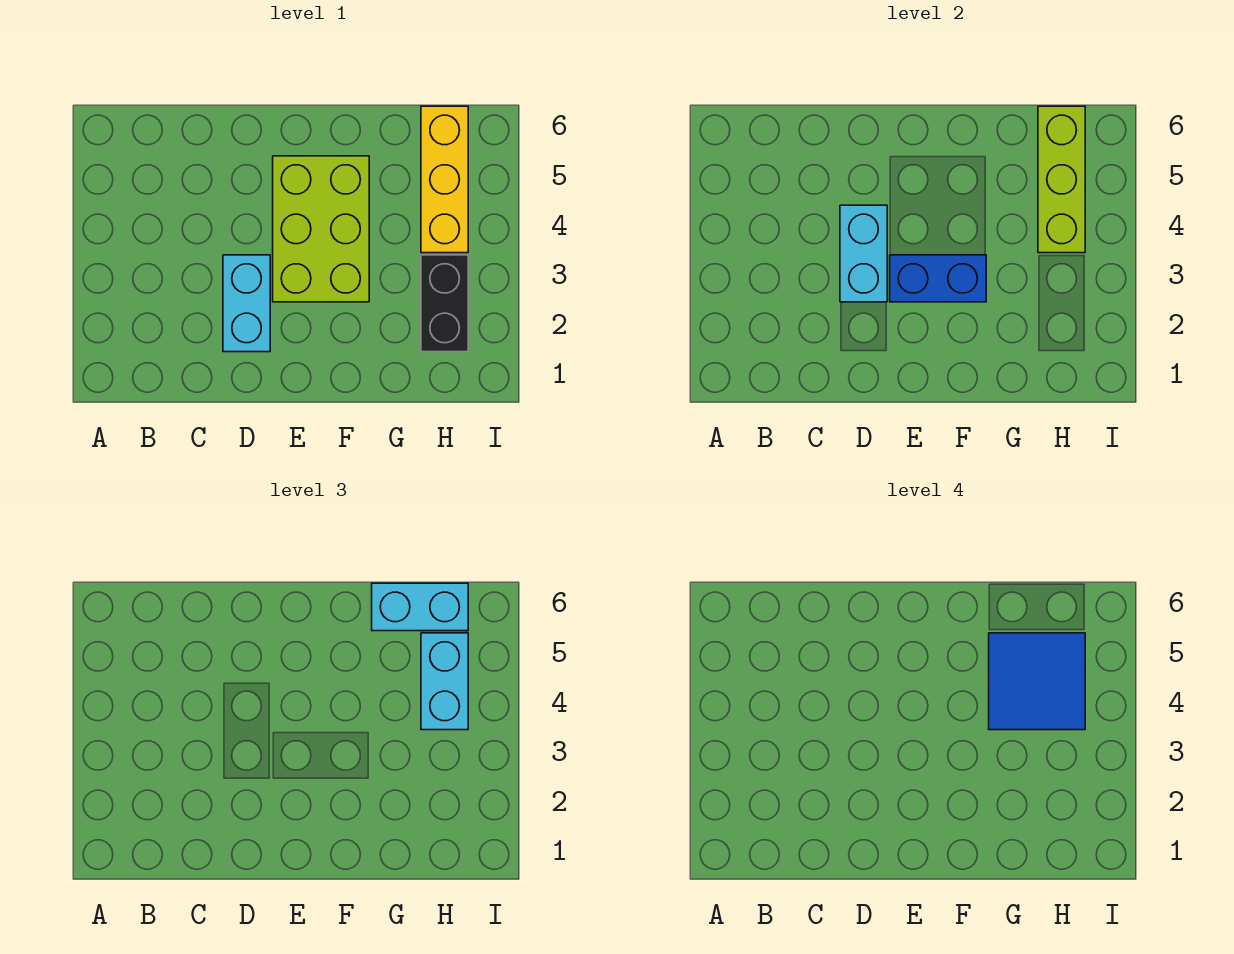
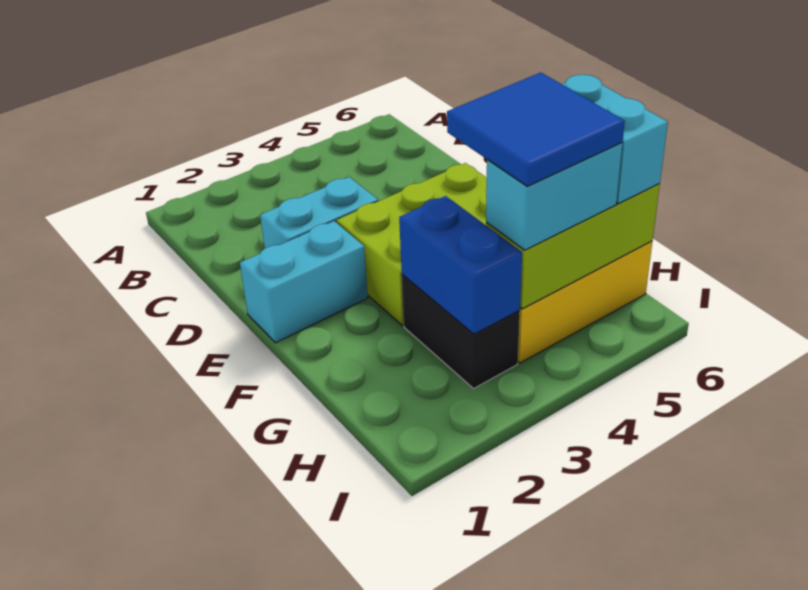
cyan brick D3:D4 level 2 -> cyan brick E1:E2 level 1
blue brick E3:F3 level 2 -> blue brick G3:H3 level 2
black brick H2:H3 level 1 -> black brick G3:H3 level 1

